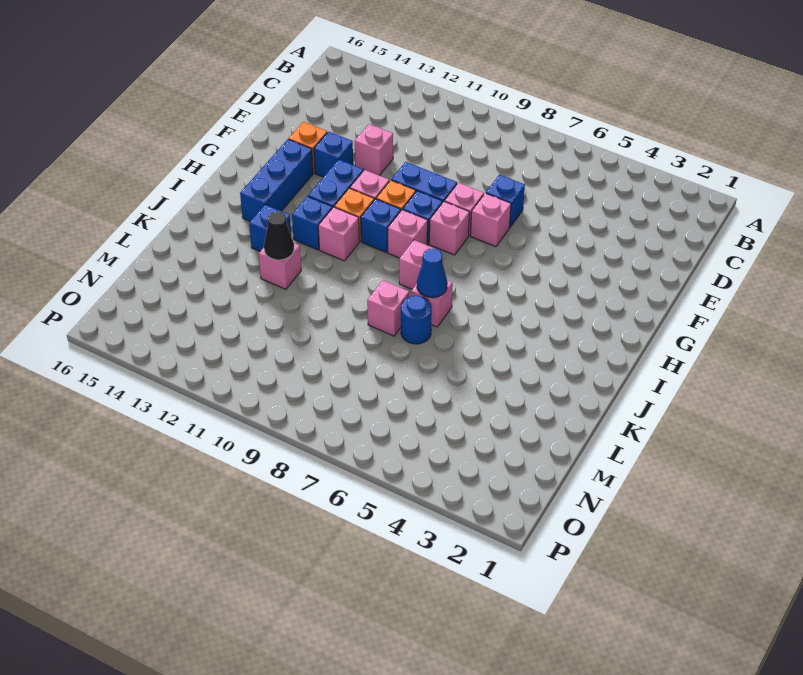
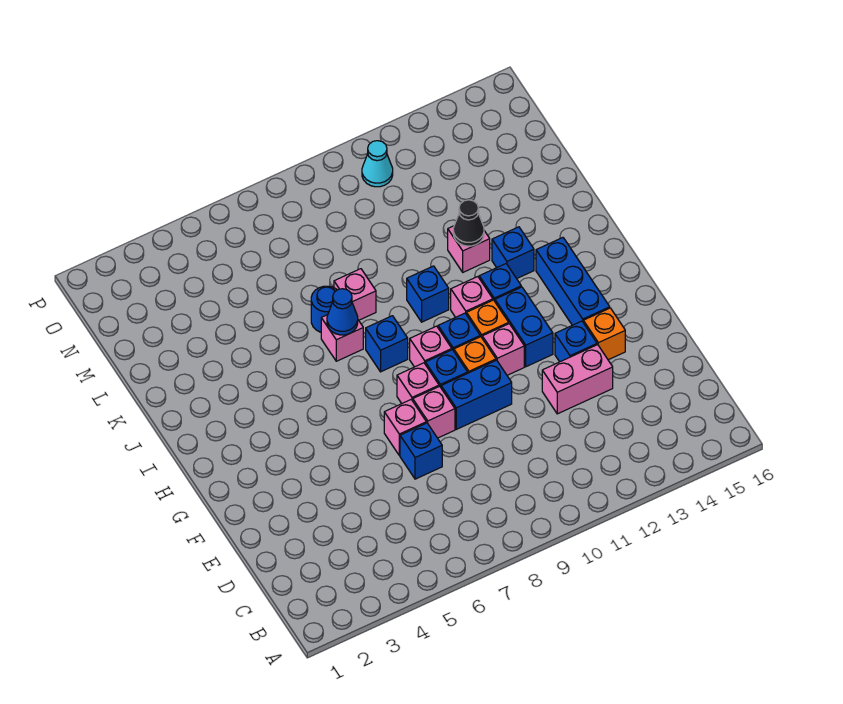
pink brick E12 level 1 -> pink brick E12:E13 level 1
pink brick I8 level 1 -> blue brick I8 level 1
none -> blue brick J10 level 1
none -> cyan cone O11 level 1

